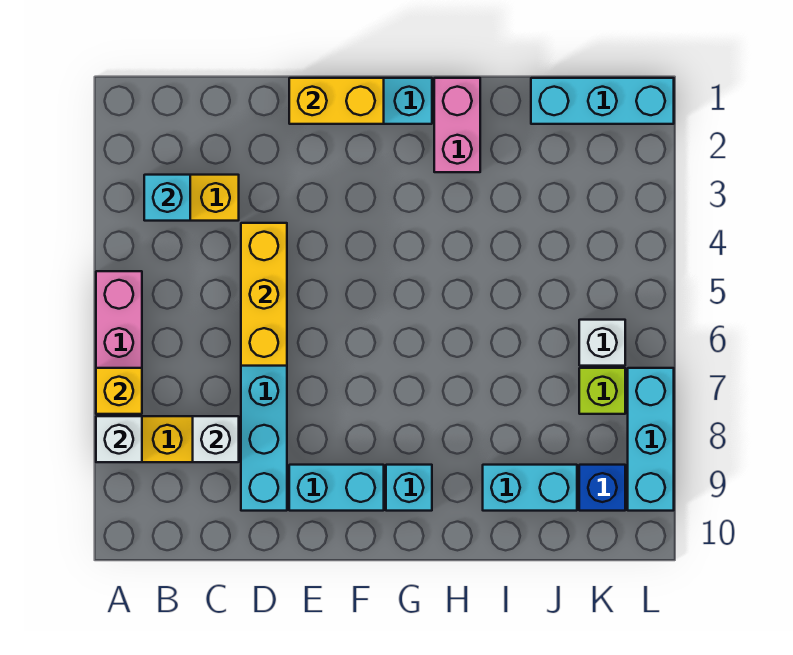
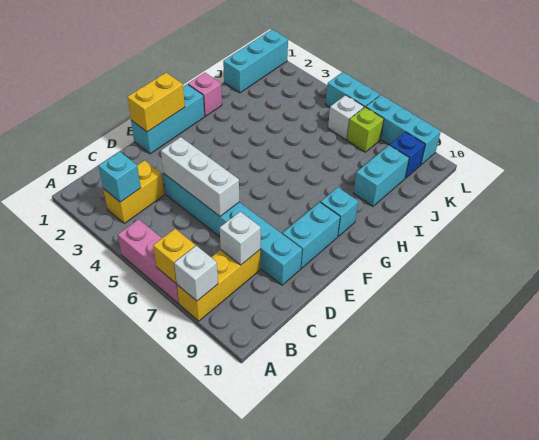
yellow brick D4:D6 level 2 -> white brick D4:D6 level 2
pink brick H1:H2 level 1 -> pink brick H1 level 1
none -> cyan brick L5:L6 level 1

